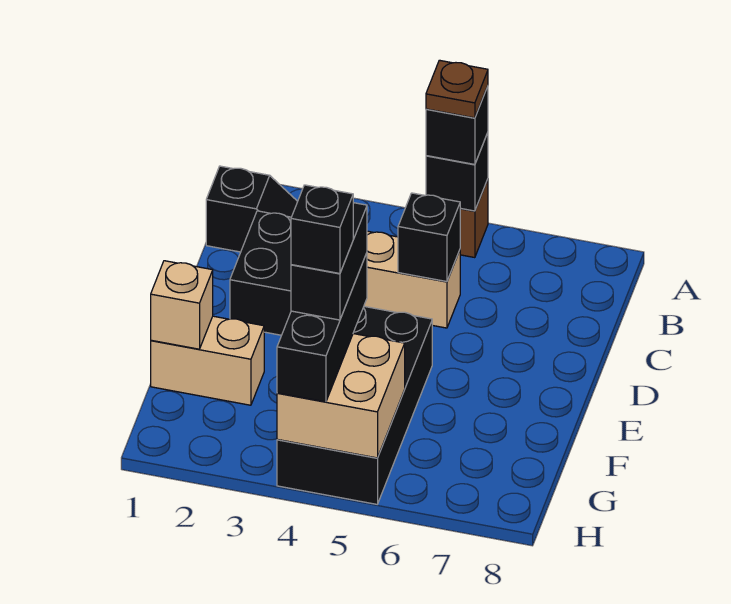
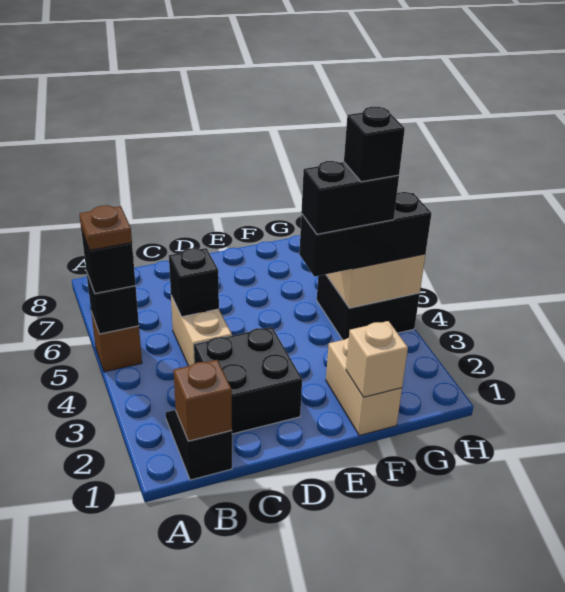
none -> brown brick B1 level 2
black brick E4:H5 level 1 -> black brick G4:H5 level 1

